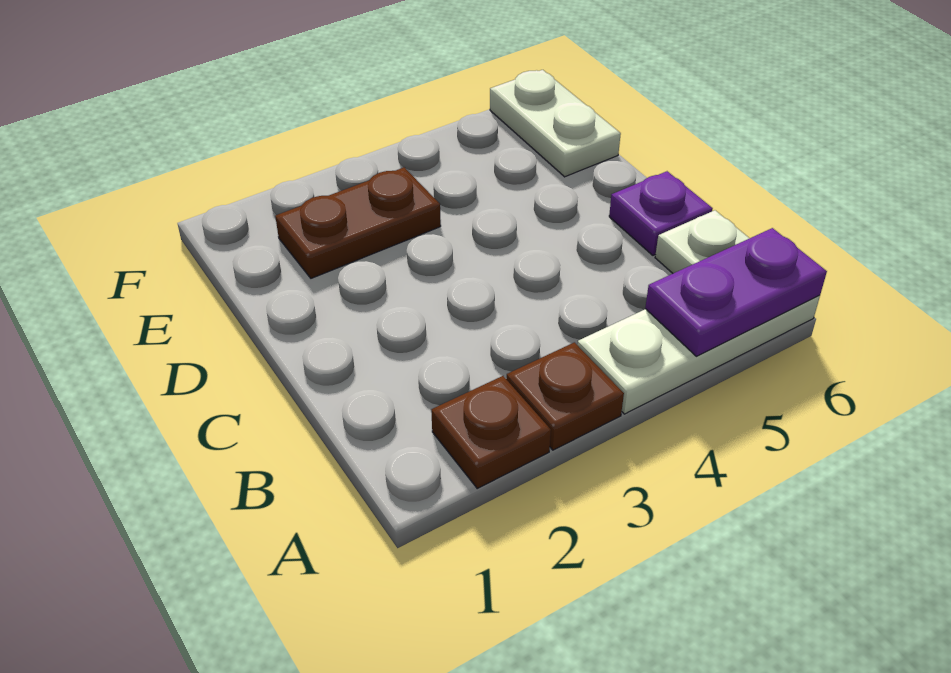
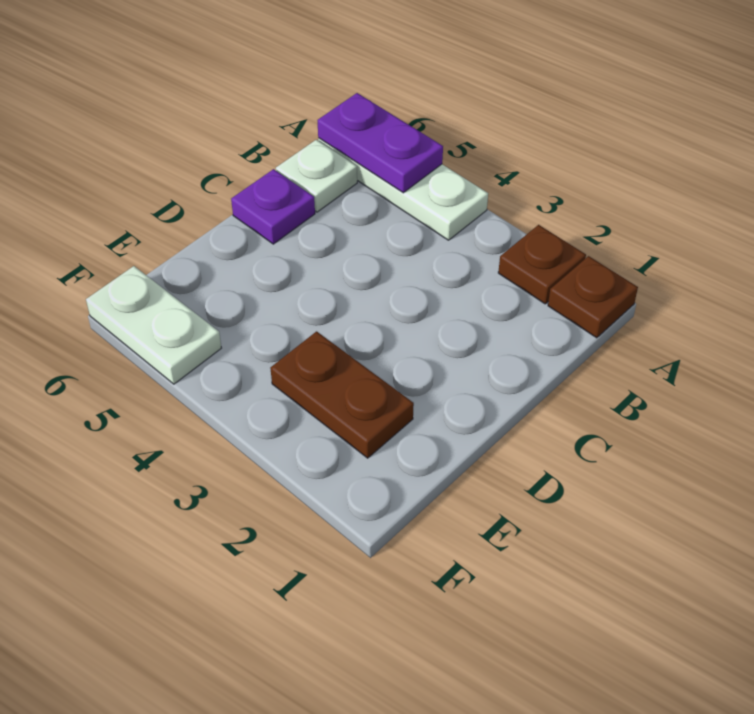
brown plate A3 level 1 -> brown plate A1 level 1
white plate E6:F6 level 1 -> white plate F5:F6 level 1

